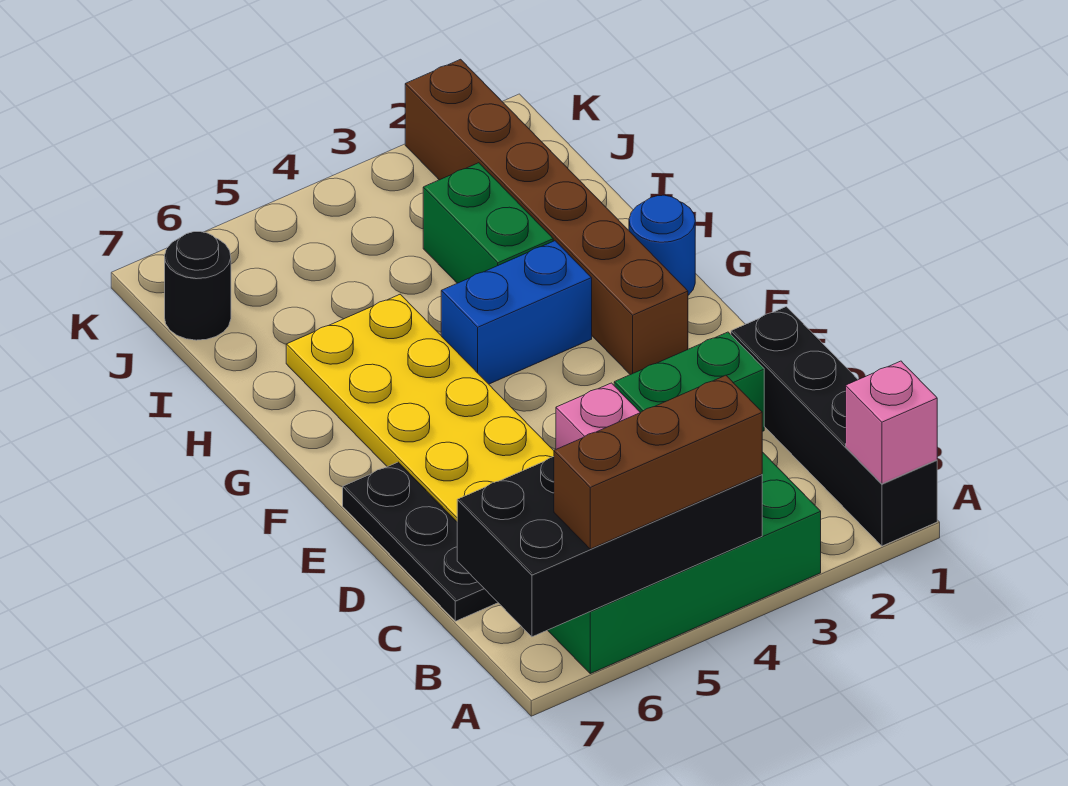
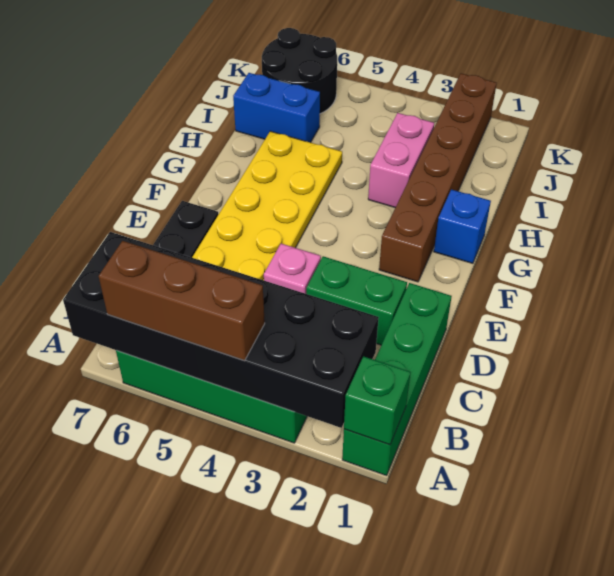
black brick A1:D1 level 1 -> green brick A1:D1 level 1
pink brick A1 level 2 -> green brick A1 level 2
black brick A4:B7 level 2 -> black brick A2:B7 level 2
blue round brick G1 level 1 -> blue brick G1 level 1
blue brick G3:G4 level 1 -> blue brick I6:I7 level 1
green brick H3:I3 level 1 -> pink brick H3:I3 level 1
black round brick J7 level 1 -> black round brick J6:K7 level 1

